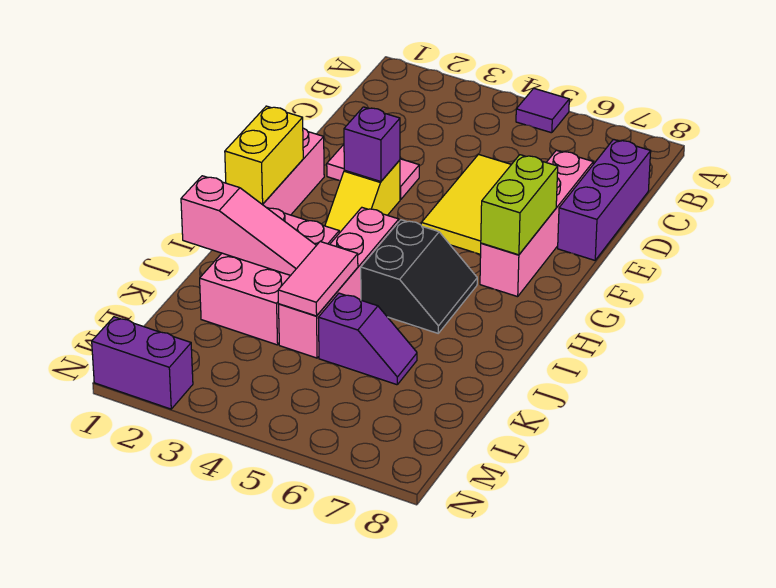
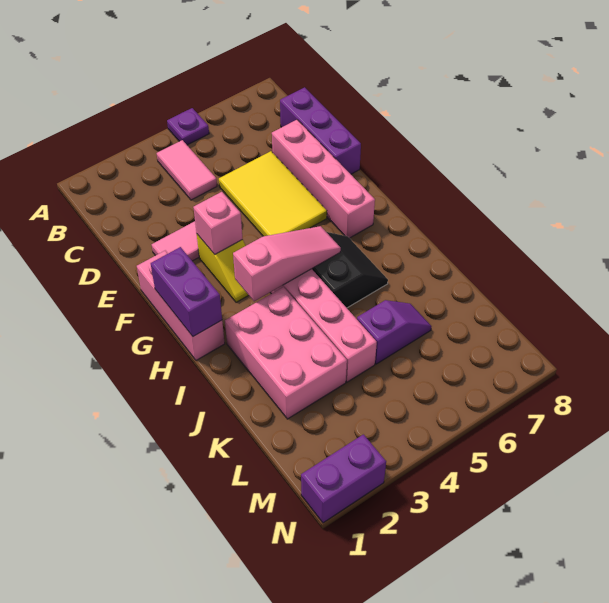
purple tile A5 level 1 -> purple plate A5 level 1
purple brick F3 level 2 -> pink brick F3 level 2
lime brick F7:G7 level 2 -> none
yellow brick G1:H1 level 2 -> purple brick G1:H1 level 2
pink slope J1:J3 level 2 top 1 -> pink slope H3:H5 level 2 top 3
pink tile J4:K4 level 2 -> pink tile B4:C4 level 1

